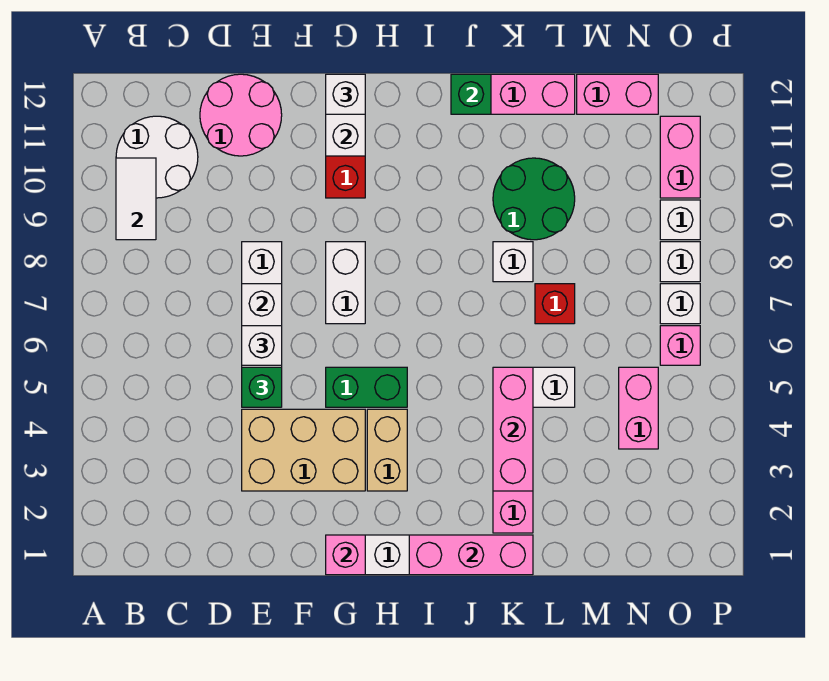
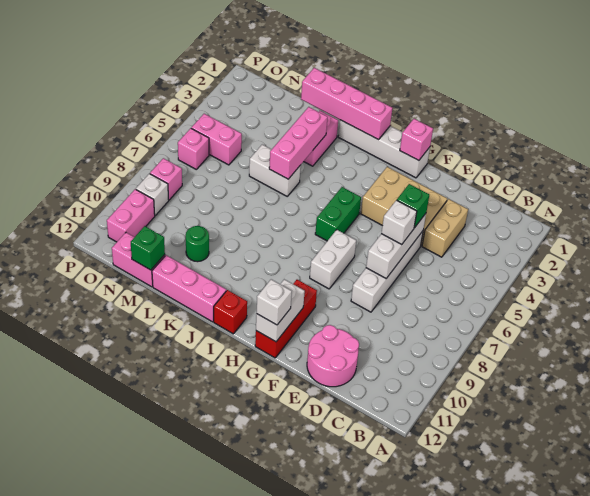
white tile B9:B10 level 2 -> none
white round brick B10:C11 level 1 -> none
green brick G5:H5 level 1 -> green brick H5:H6 level 1
tan brick H3:H4 level 1 -> tan brick D3:D4 level 1
pink brick I1:K1 level 2 -> pink brick I1:L1 level 2
green brick J12 level 2 -> green brick M12 level 2
white brick K8 level 1 -> none
green round brick K9:L10 level 1 -> green round brick L10 level 1
red brick L7 level 1 -> red brick I12 level 1
pink brick N4:N5 level 1 -> pink brick N5:O5 level 1
white brick O7 level 1 -> none
white brick O8 level 1 -> pink brick O8 level 1

